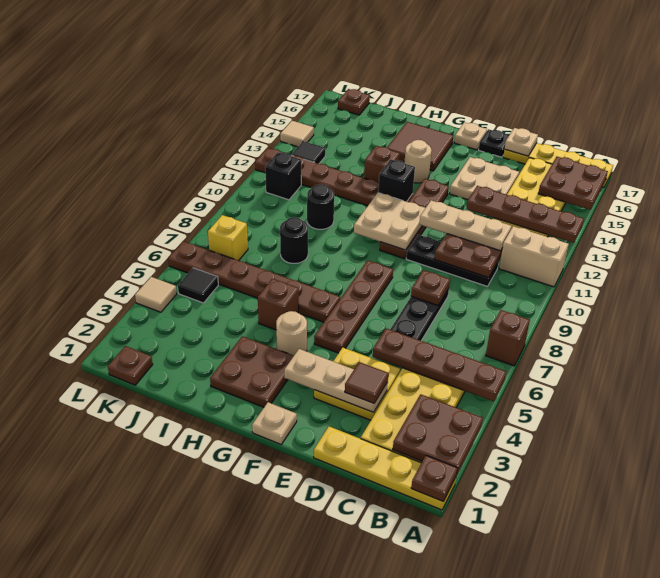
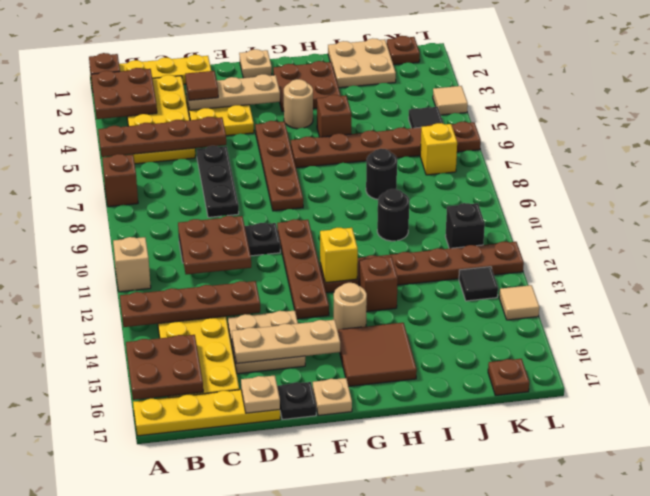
tan brick A11:B11 level 1 -> tan brick A11 level 1
tan plate C11:E11 level 3 -> tan plate D15:F15 level 2
brown plate D8 level 2 -> none
tan plate F10:G11 level 2 -> tan plate I1:J2 level 1
black brick G12 level 2 -> yellow brick G12 level 2

